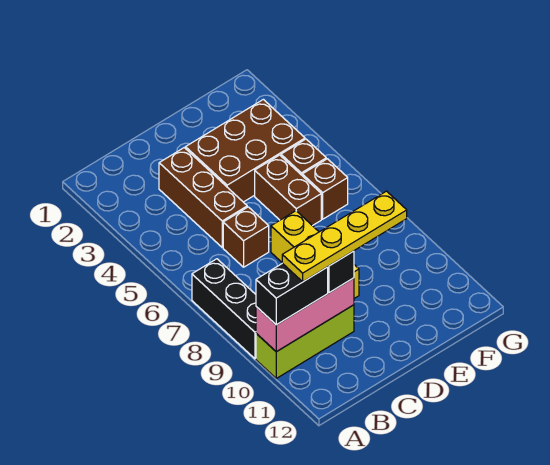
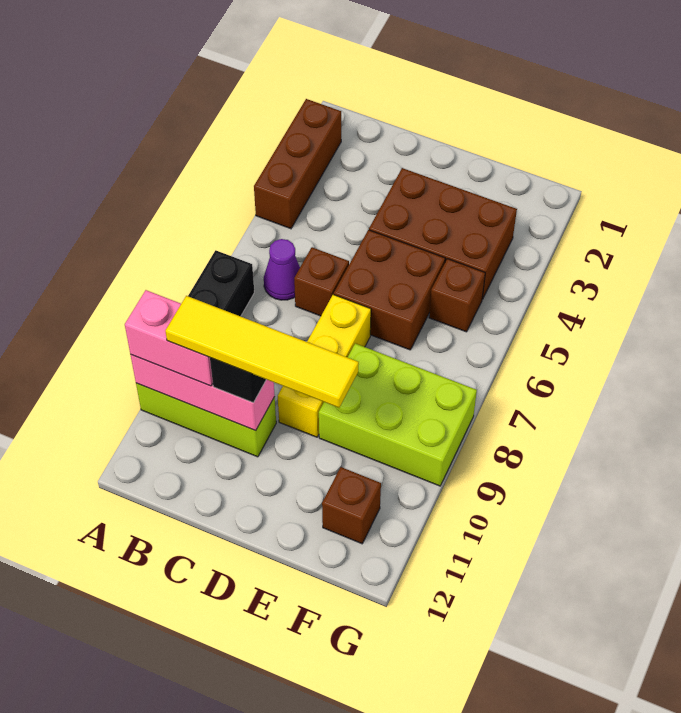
black brick A10:B10 level 3 -> pink brick A10:B10 level 3
none -> purple cone B6 level 1
yellow plate B10:E10 level 4 -> yellow tile B10:E10 level 4
brown brick C3:C5 level 1 -> brown brick A2:A4 level 1
brown brick E5:E6 level 1 -> brown brick D5:E6 level 1
none -> lime brick E8:G9 level 1
brown brick F6 level 1 -> brown brick F11 level 1

